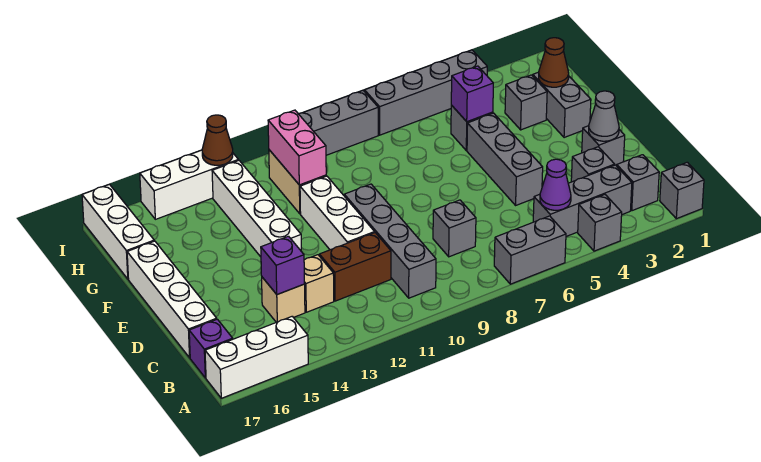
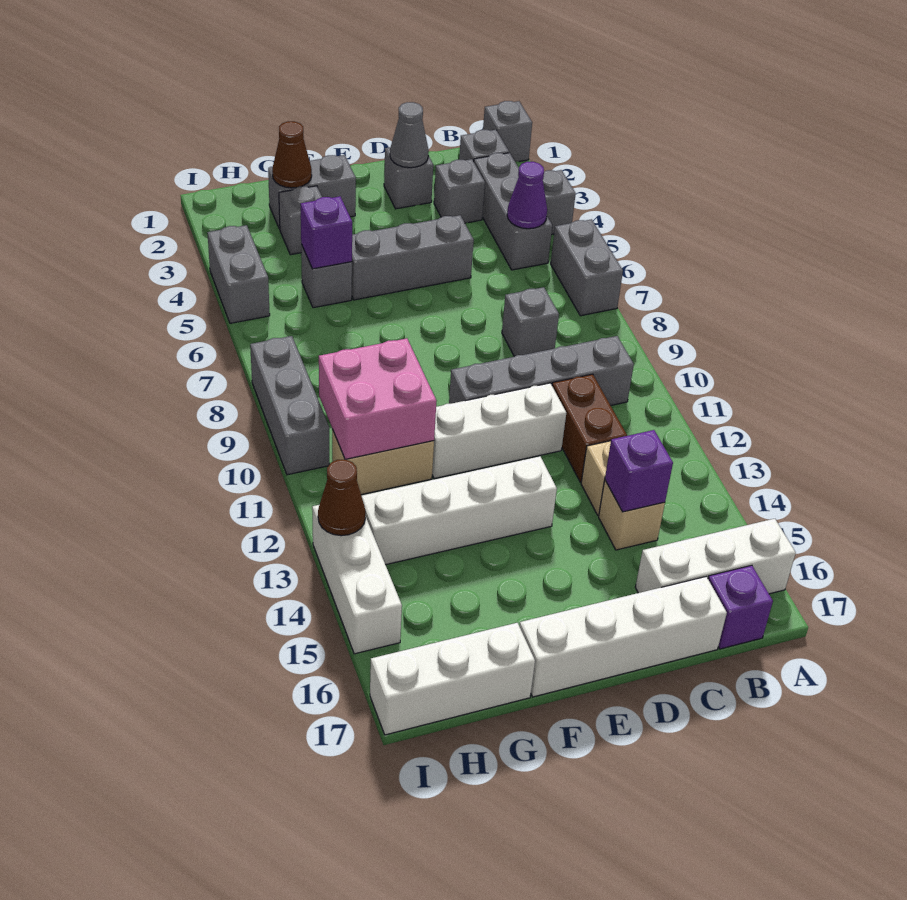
white brick A15:A17 level 1 -> white brick A16:C16 level 1
pink brick G11:H11 level 2 -> pink brick G10:H11 level 2
grey brick I4:I7 level 1 -> grey brick I4:I5 level 1

